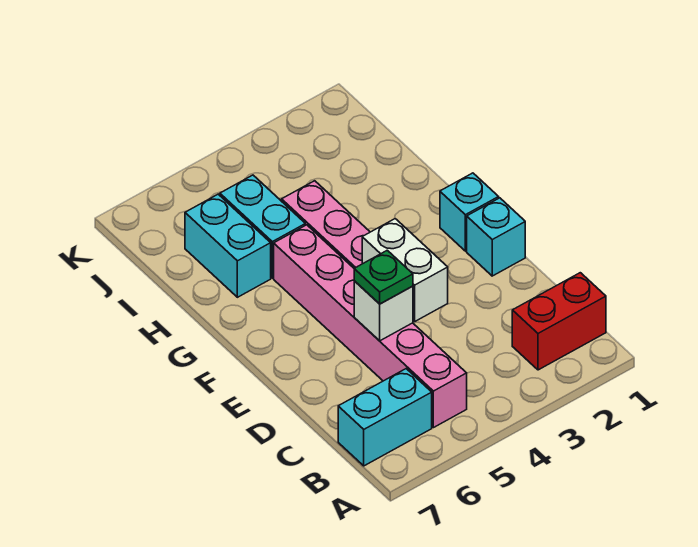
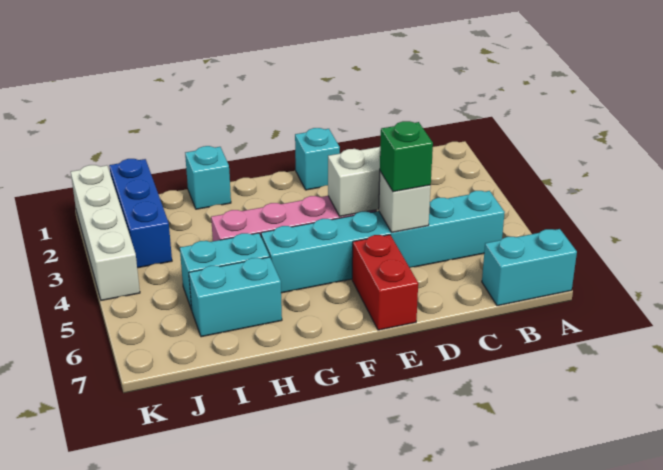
red brick B1:B2 level 1 -> red brick E6:E7 level 1
pink brick B5:G5 level 1 -> cyan brick B5:G5 level 1
cyan brick B6:B7 level 1 -> cyan brick A7:B7 level 1
green plate D5 level 3 -> green brick D5 level 3
cyan brick F1 level 1 -> cyan brick H1 level 1
none -> blue brick J1:J3 level 1
none -> white brick K1:K4 level 1

